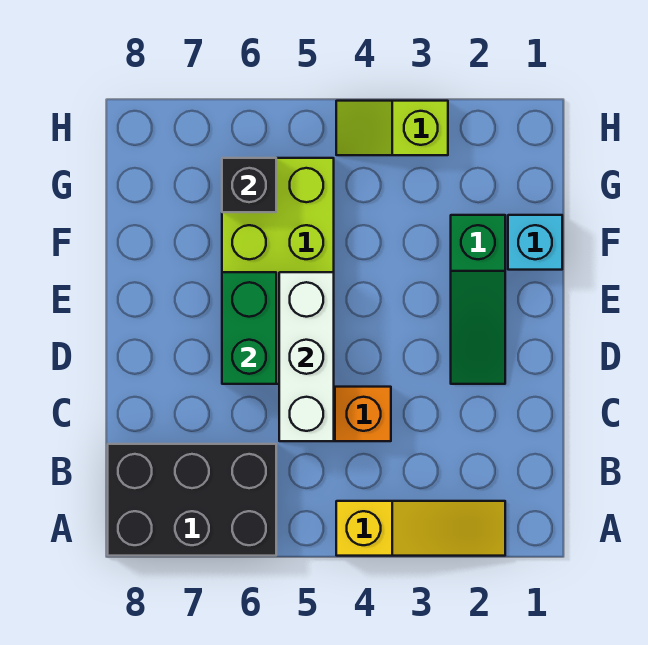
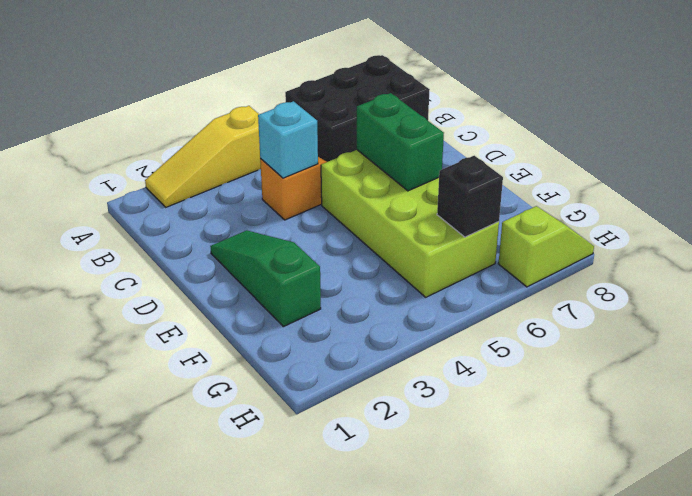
white brick C5:E5 level 2 -> none
cyan brick F1 level 1 -> cyan brick C4 level 2
lime slope H3:H4 level 1 top 3 -> lime slope H7:H8 level 1 top 7

